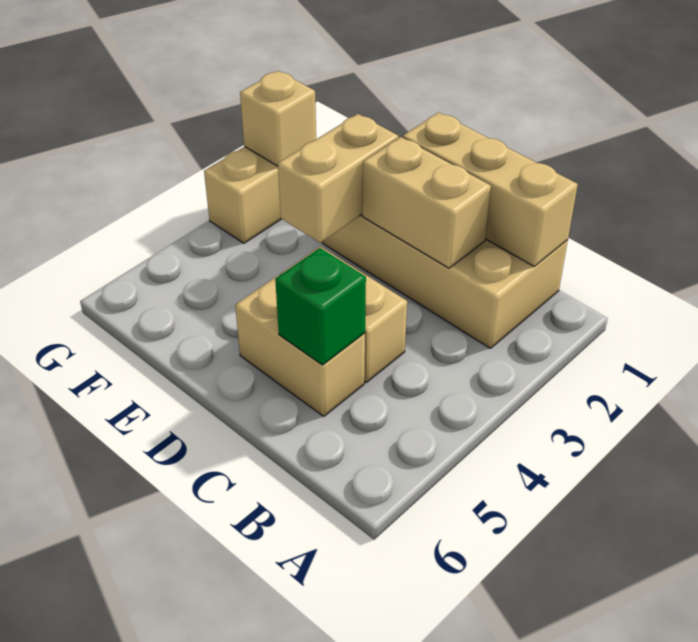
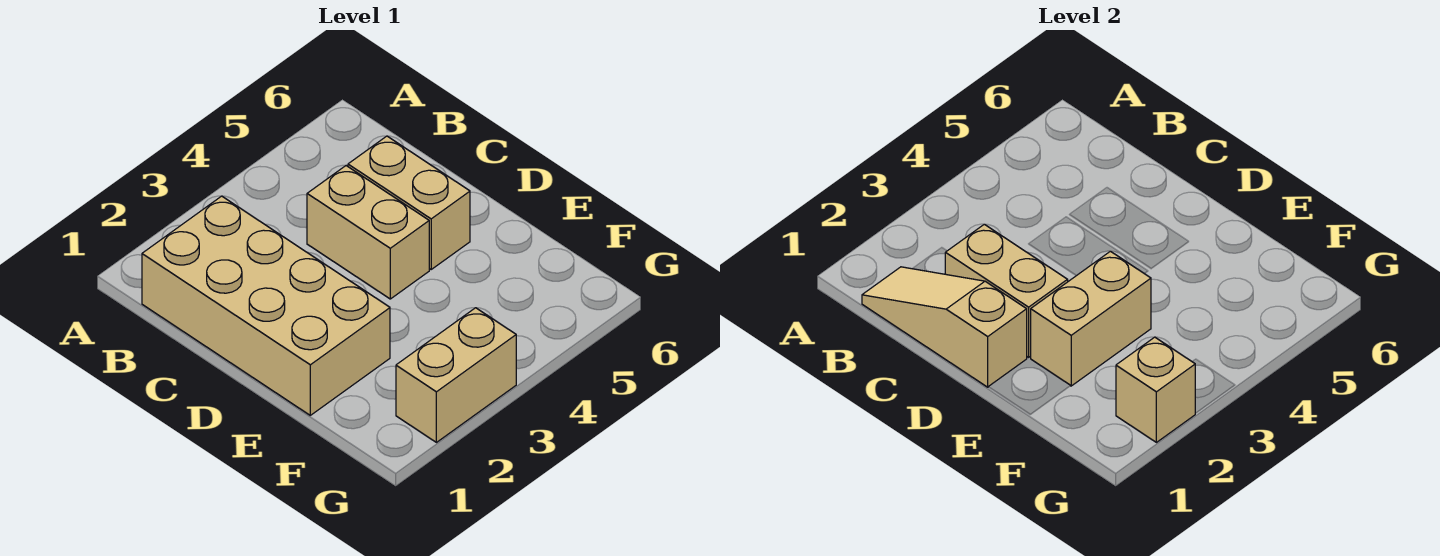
tan brick B1:D1 level 2 -> tan slope B1:D1 level 2 top D
green brick C5 level 2 -> none

